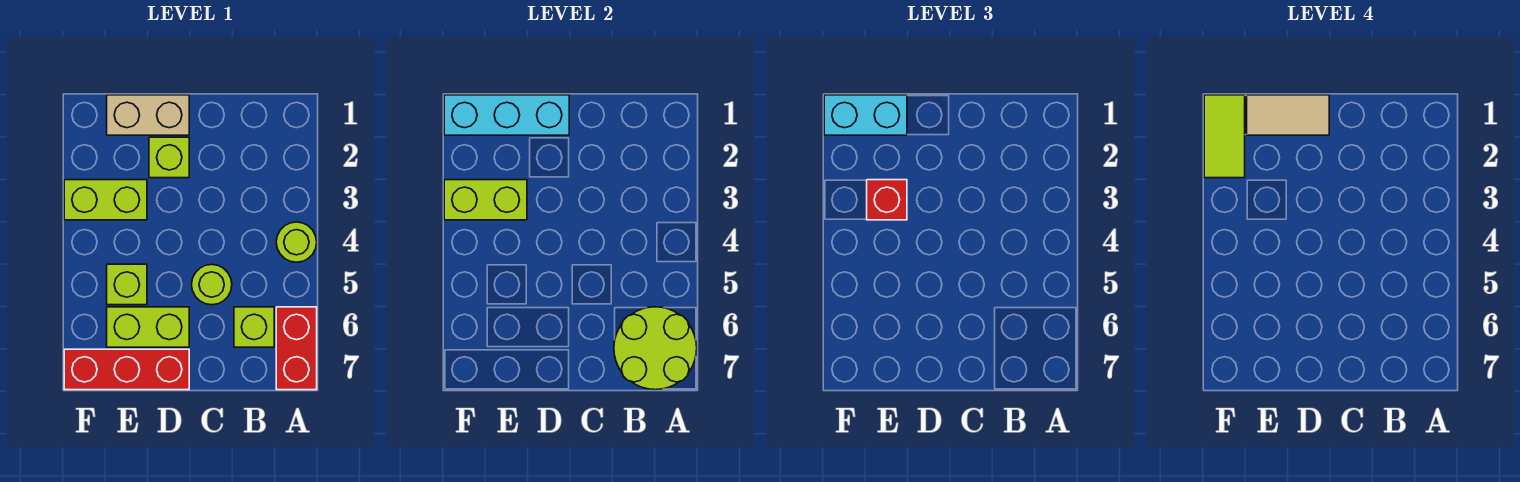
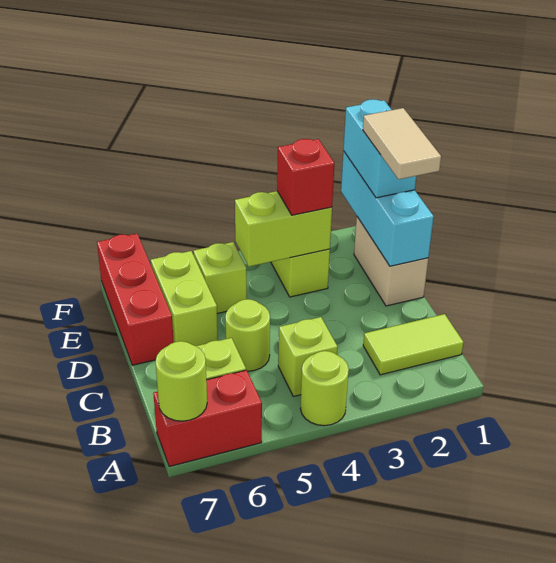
lime round brick A6:B7 level 2 -> lime round brick A7 level 2
lime brick D2 level 1 -> lime brick B4 level 1
lime brick E3:F3 level 2 -> lime brick E3:E4 level 2
lime tile F1:F2 level 4 -> lime tile B1:B2 level 1

